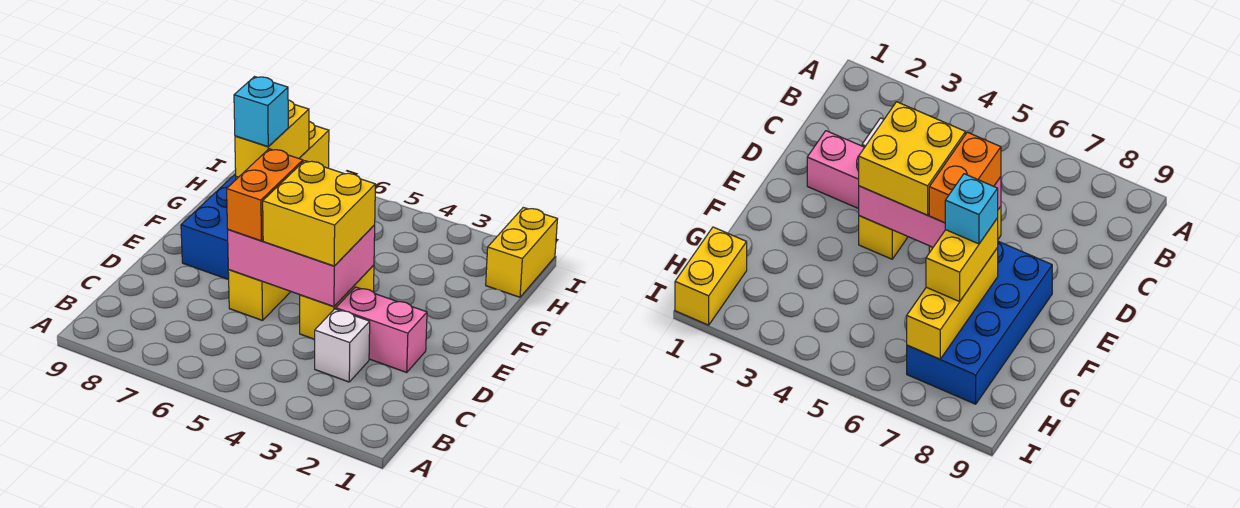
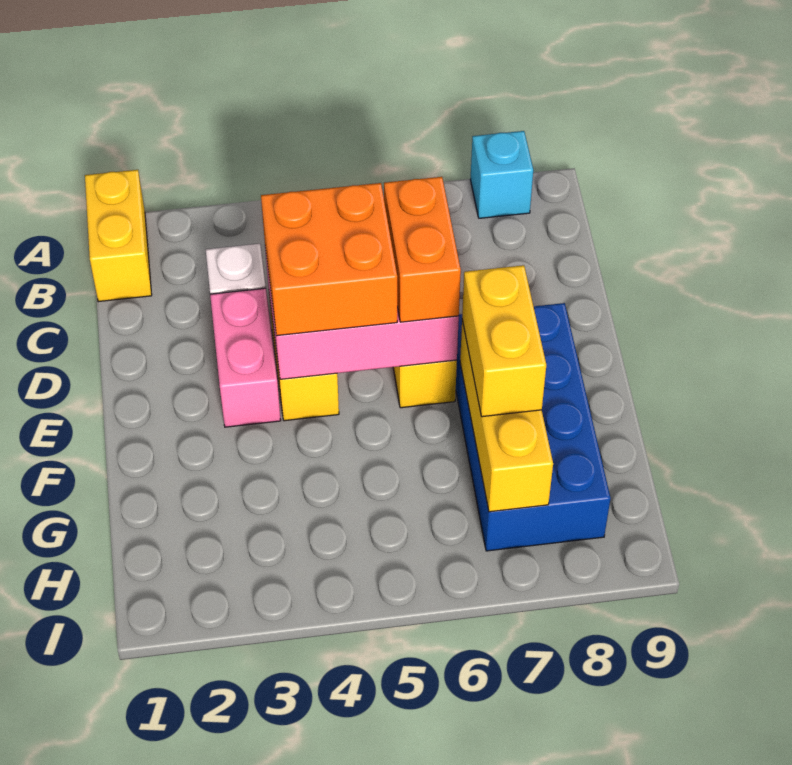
pink brick D2:D3 level 1 -> pink brick D3:E3 level 1
yellow brick D4:E5 level 3 -> orange brick D4:E5 level 3
cyan brick F7 level 4 -> cyan brick A8 level 1
yellow brick H1:I1 level 1 -> yellow brick A1:B1 level 1

